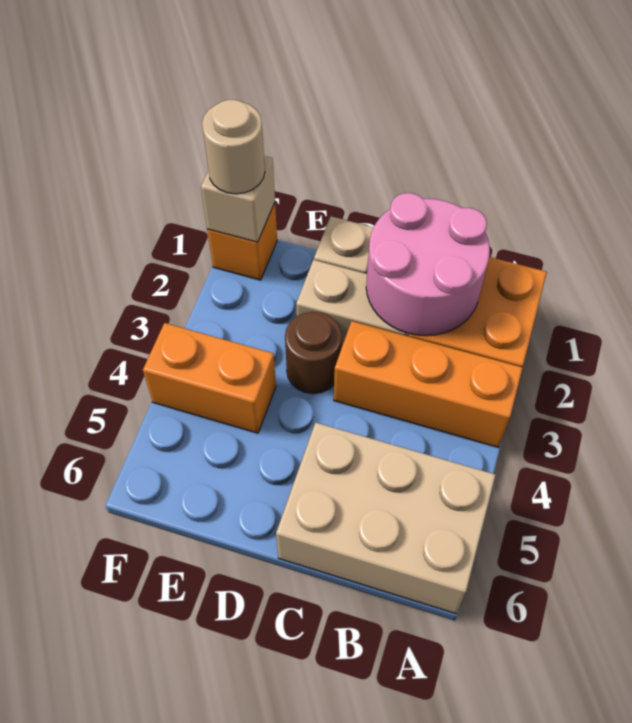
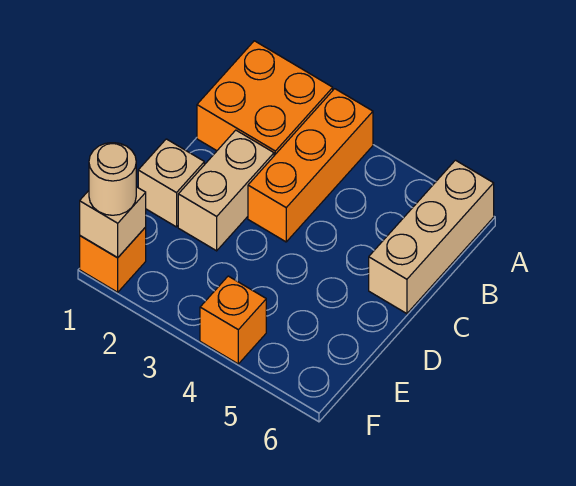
tan brick A5:C6 level 1 -> tan brick A6:C6 level 1
pink round brick B1:C2 level 2 -> none
brown round brick D3 level 1 -> none
orange brick E4:F4 level 1 -> orange brick F4 level 1

